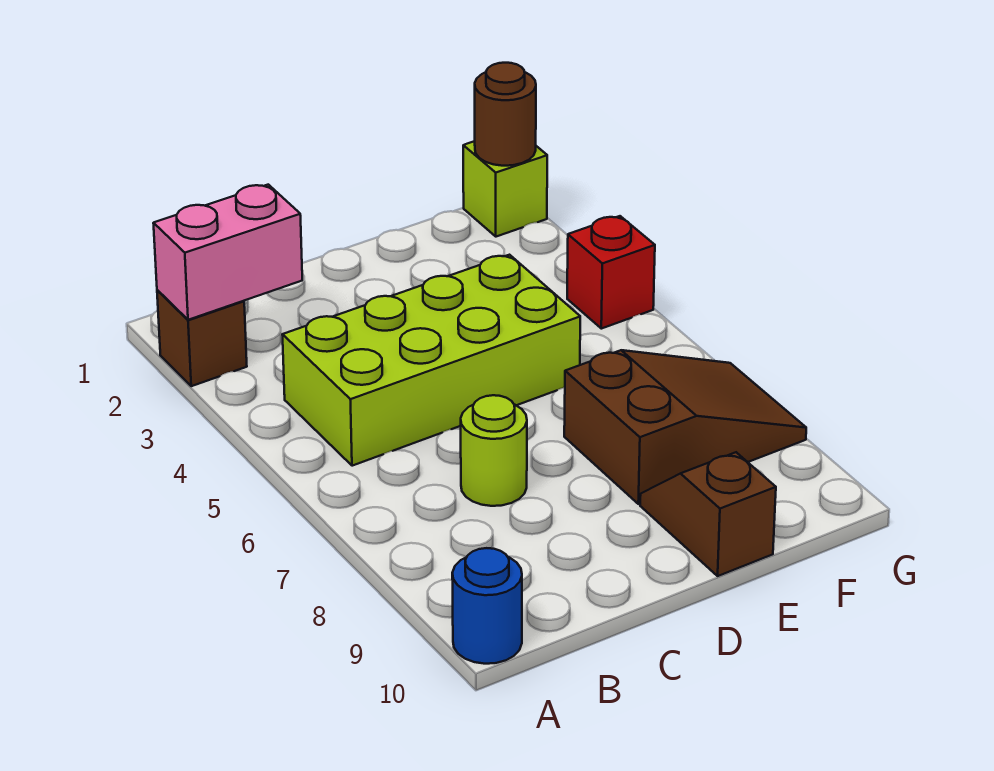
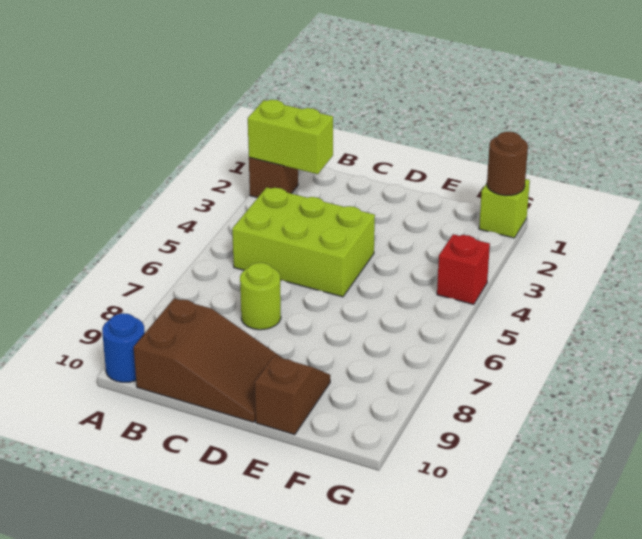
pink brick A2:B2 level 2 -> lime brick A2:B2 level 2
lime brick B4:E5 level 1 -> lime brick B4:D5 level 1
brown slope E7:G8 level 1 top E -> brown slope B9:D10 level 1 top B

